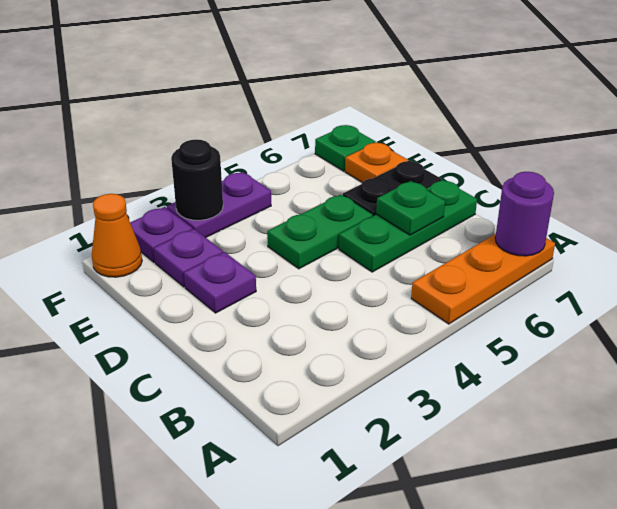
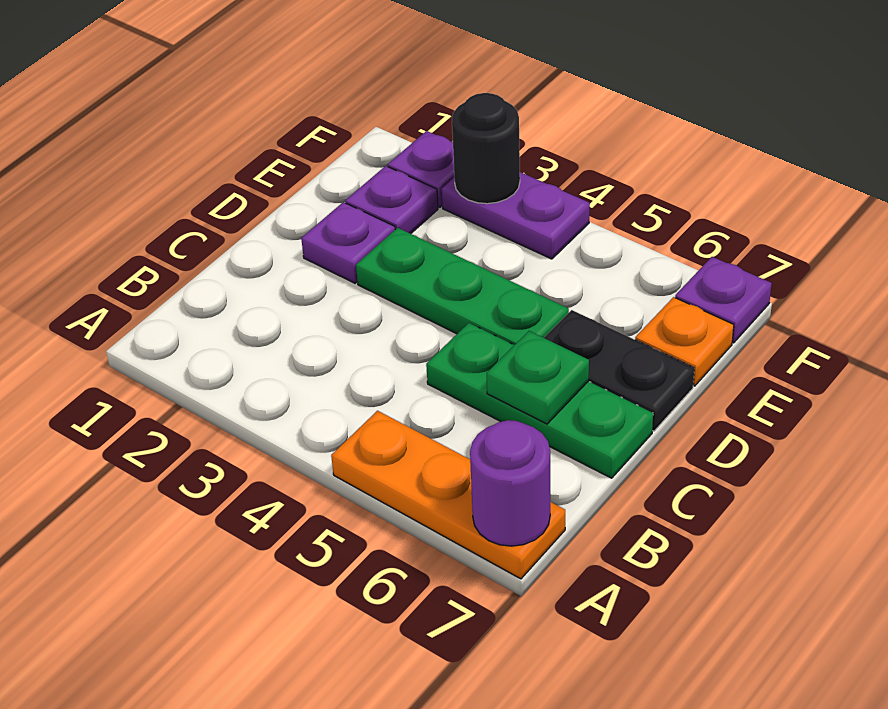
green plate D4:D5 level 1 -> green plate D3:D5 level 1
orange cone F1 level 1 -> none
green plate F7 level 1 -> purple plate F7 level 1

